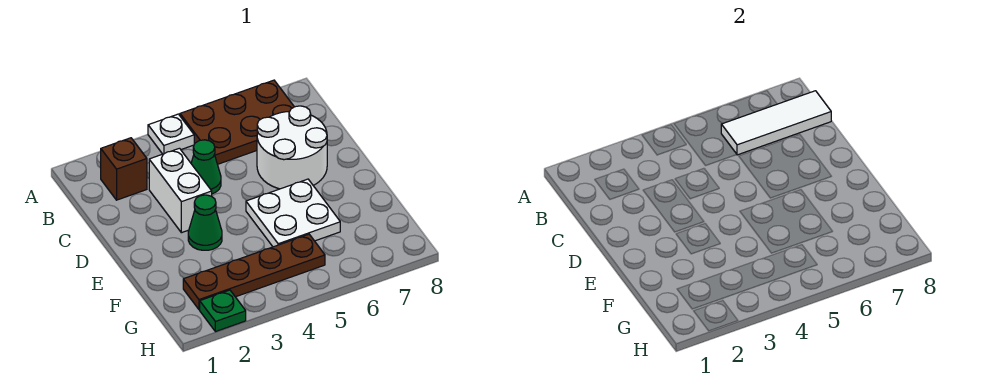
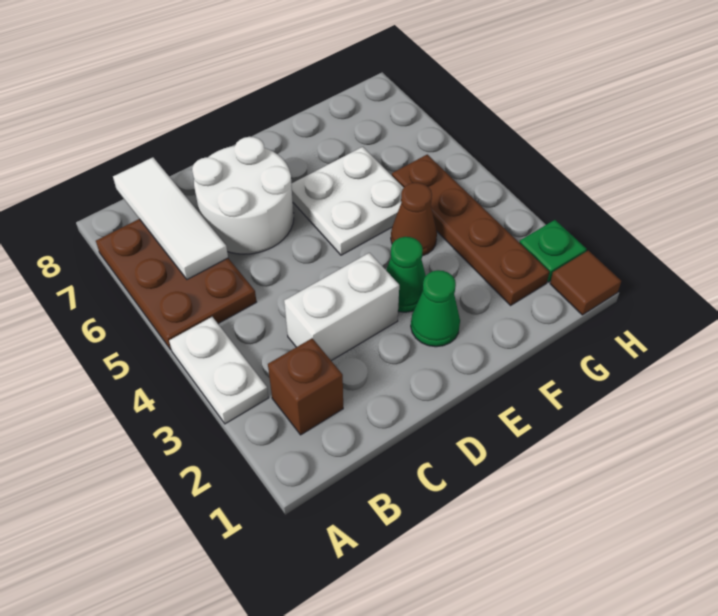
white plate A4 level 1 -> white plate A3:A4 level 1
green cone C4 level 1 -> green cone E2 level 1
none -> brown cone F4 level 1
none -> brown tile H1 level 1

